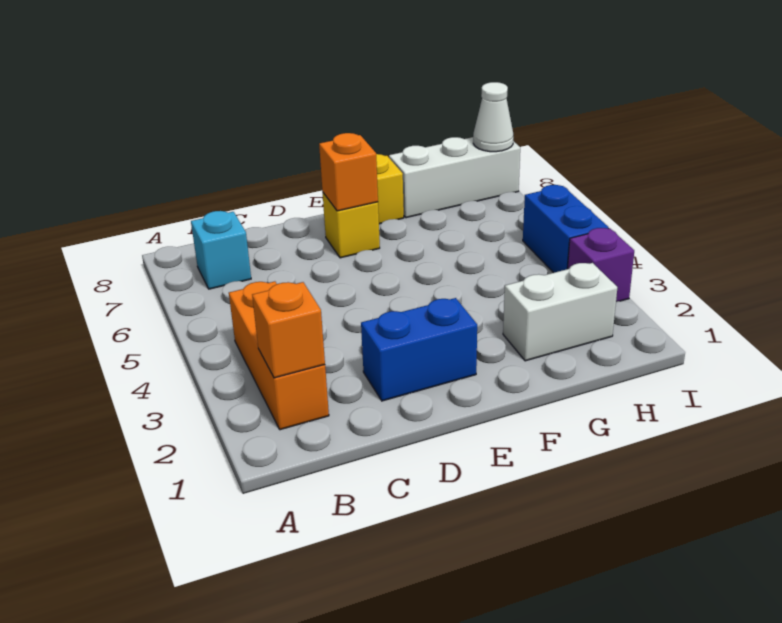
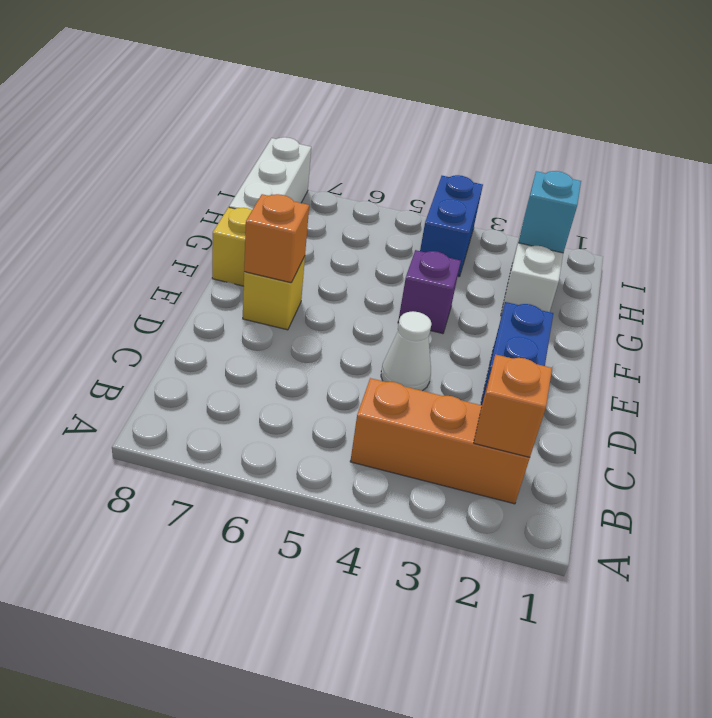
cyan brick B7 level 1 -> cyan brick H2 level 2
purple brick I3 level 1 -> purple brick F4 level 1
blue brick I4:I5 level 1 -> blue brick H4:I4 level 1
white cone I8 level 2 -> white cone D4 level 1

